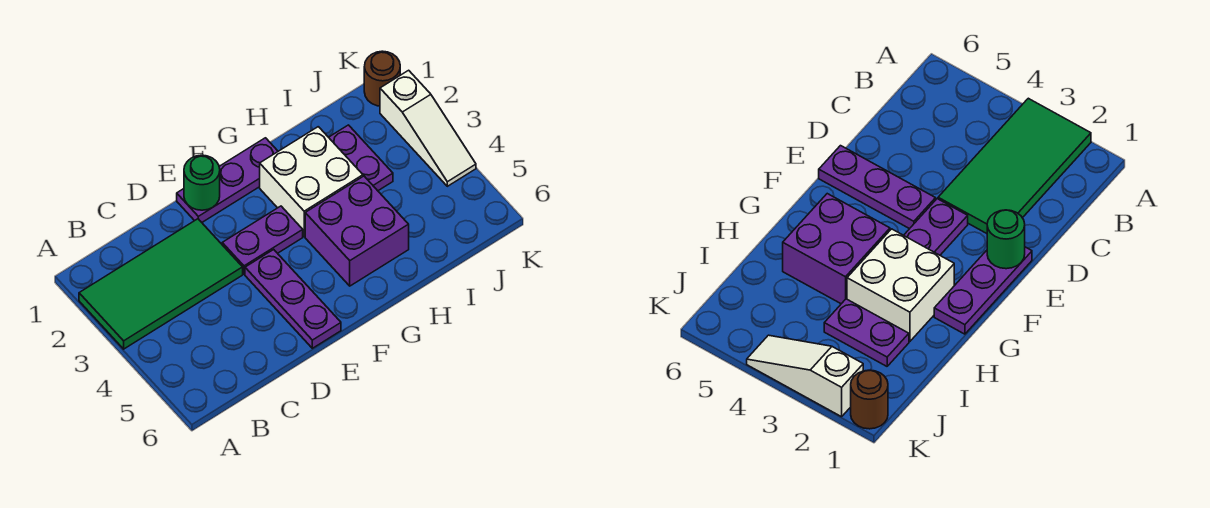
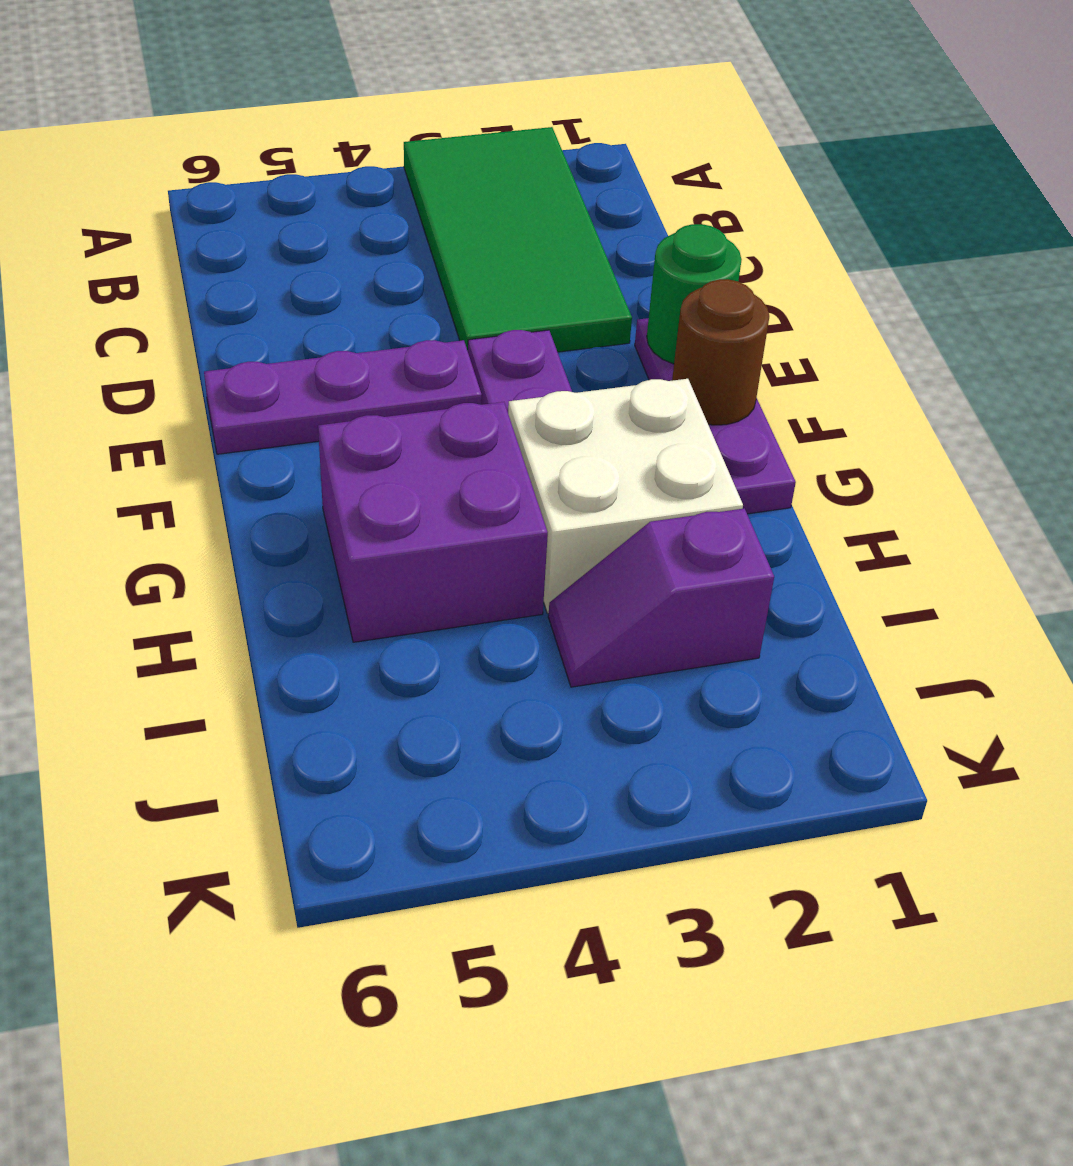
purple plate I2:I3 level 1 -> purple slope I2:I3 level 1 top 2
brown round brick K1 level 1 -> brown round brick F1 level 2
white slope K2:K4 level 1 top 2 -> none

